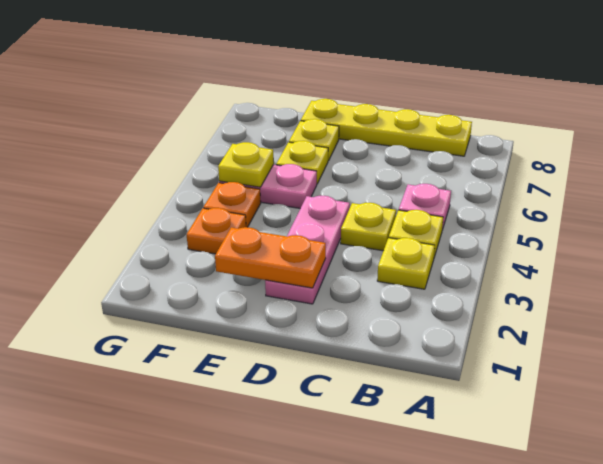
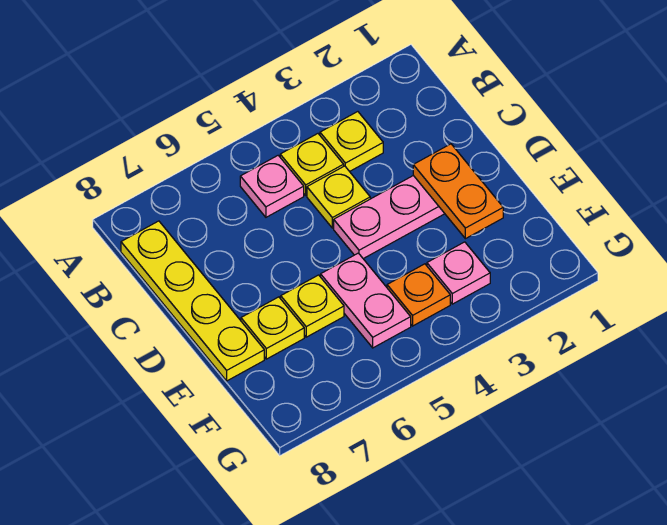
orange plate F3 level 1 -> pink plate F3 level 1
yellow plate F5 level 2 -> none

